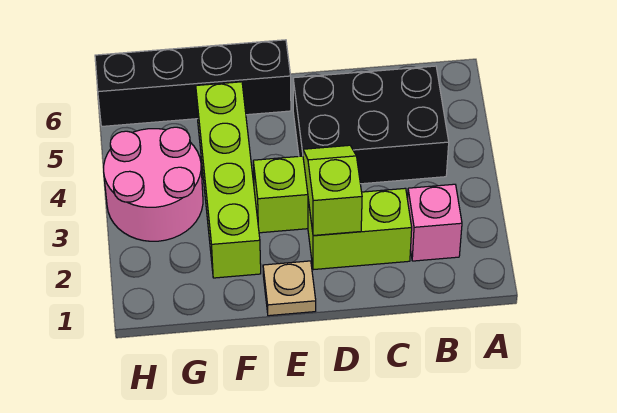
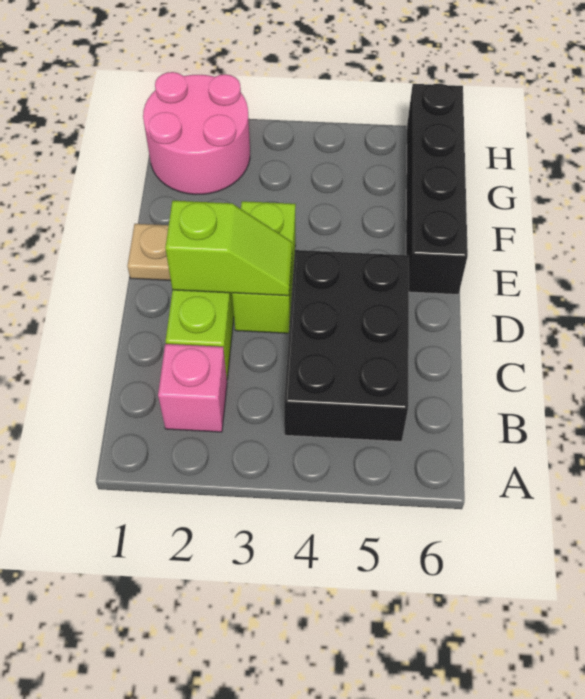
lime brick F2:F5 level 1 -> none
pink round brick G3:H4 level 1 -> pink round brick G1:H2 level 1

